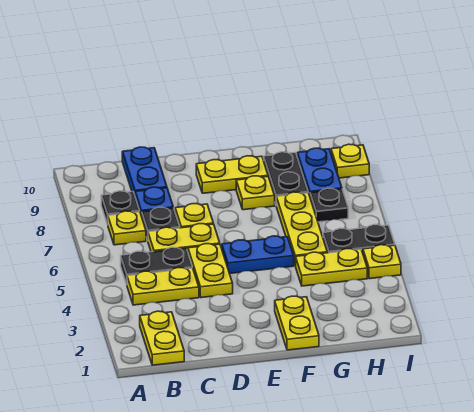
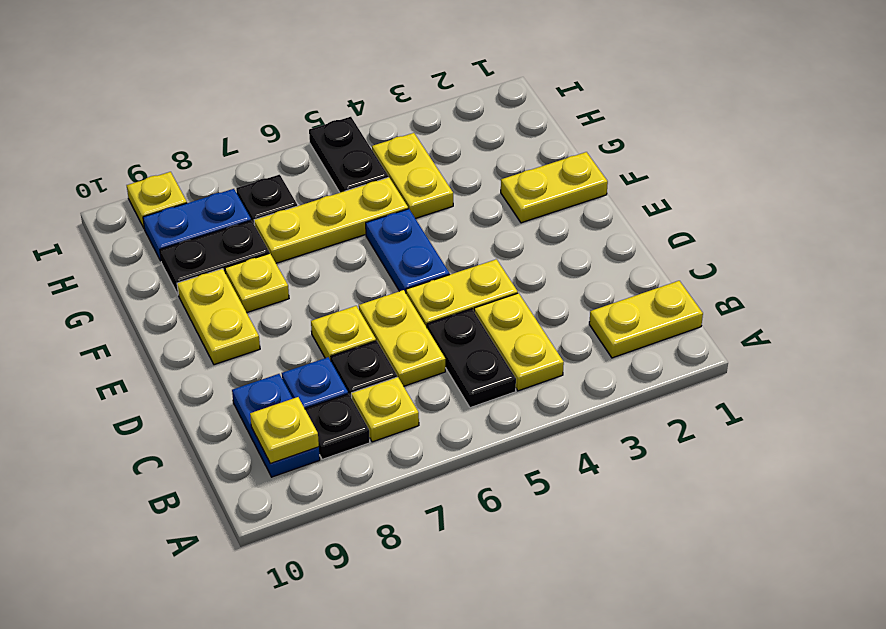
blue plate C9:C10 level 1 -> blue plate B9:C9 level 1
yellow plate I4 level 1 -> yellow plate B9 level 2

